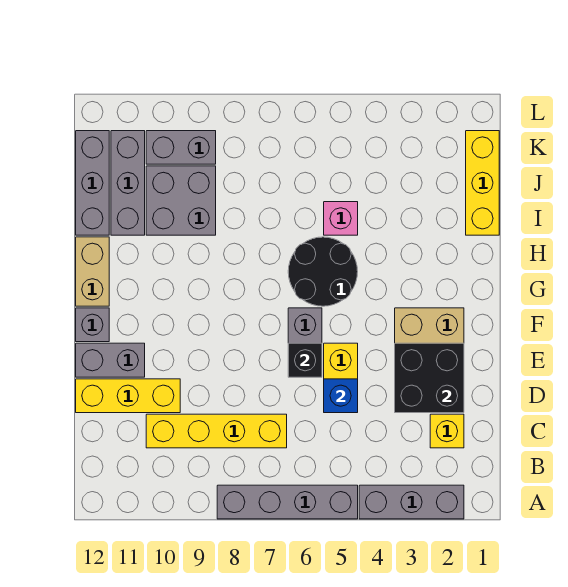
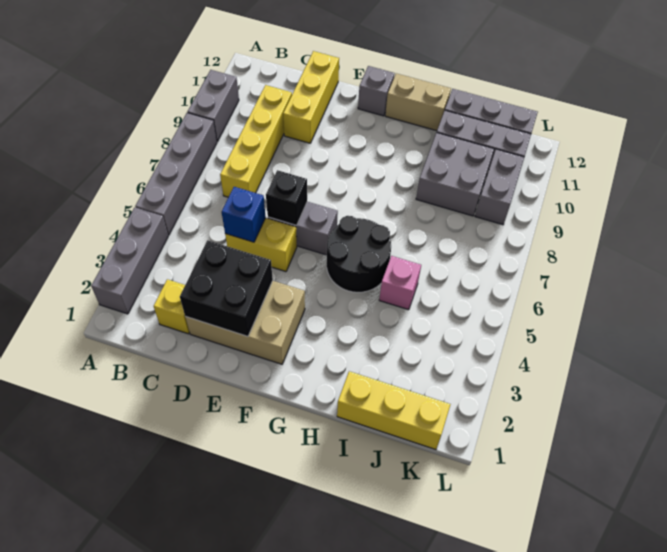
grey brick E11:E12 level 1 -> grey brick A9:A10 level 1

